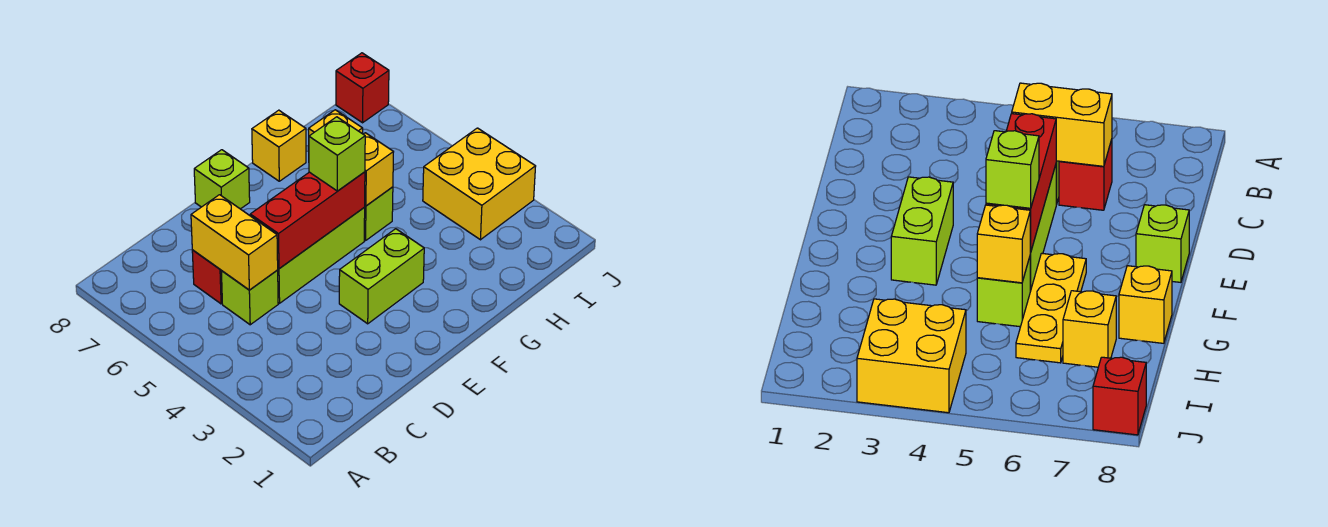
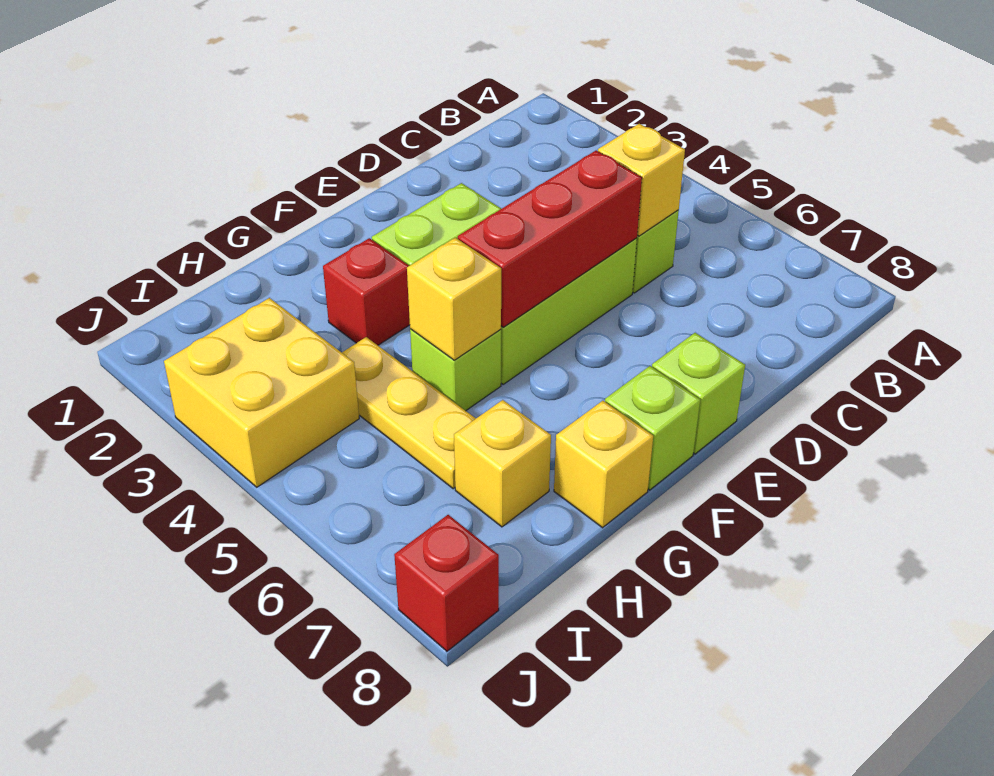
yellow brick C5:C6 level 2 -> yellow brick C5 level 2
red brick C6 level 1 -> red brick G3 level 1
lime brick F5 level 3 -> lime brick F8 level 1
yellow plate F6:H6 level 1 -> yellow plate H4:H6 level 1

